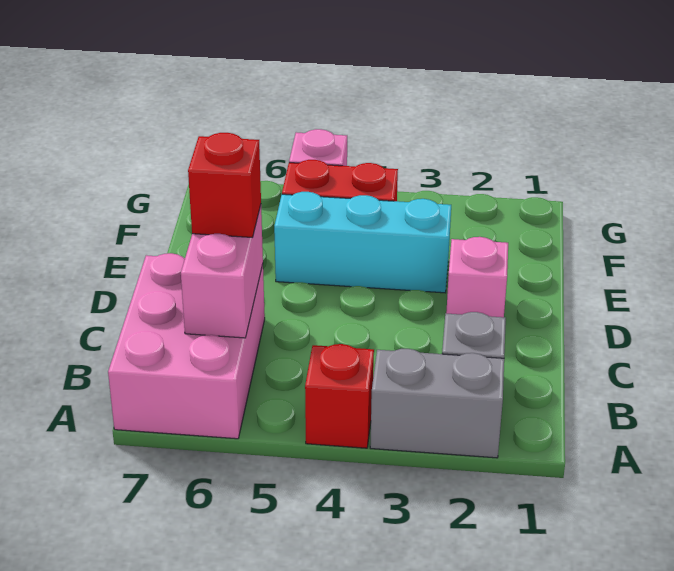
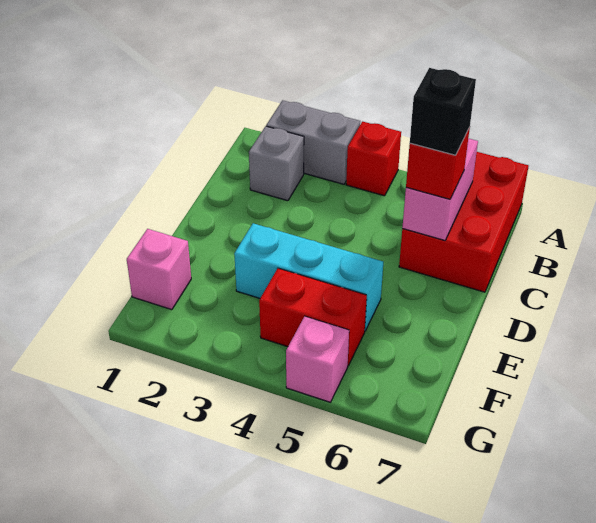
pink brick A6:C7 level 1 -> red brick A6:C7 level 1
none -> black brick C6 level 4
pink brick D2 level 1 -> pink brick F1 level 1

